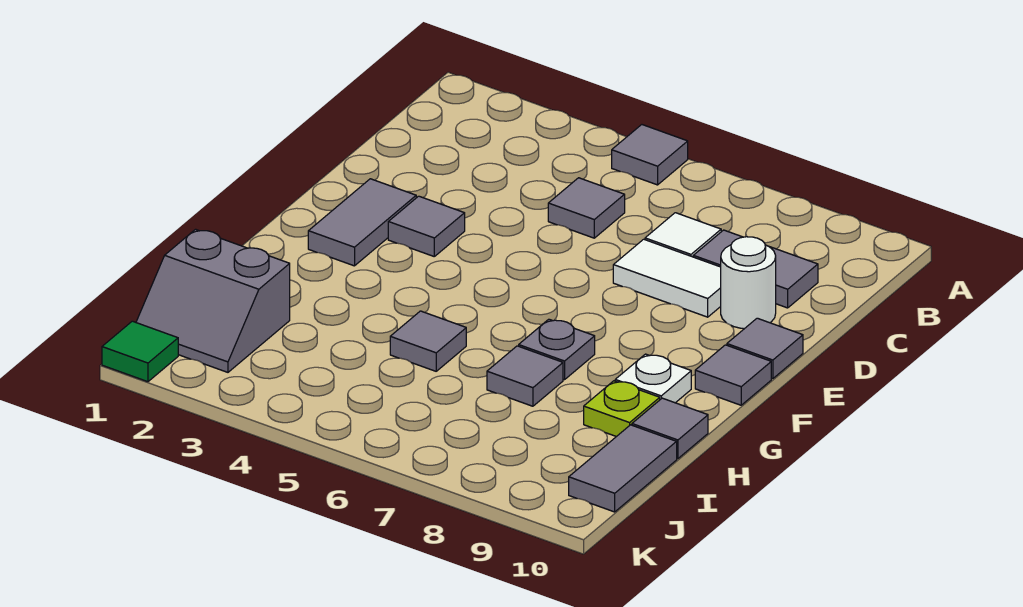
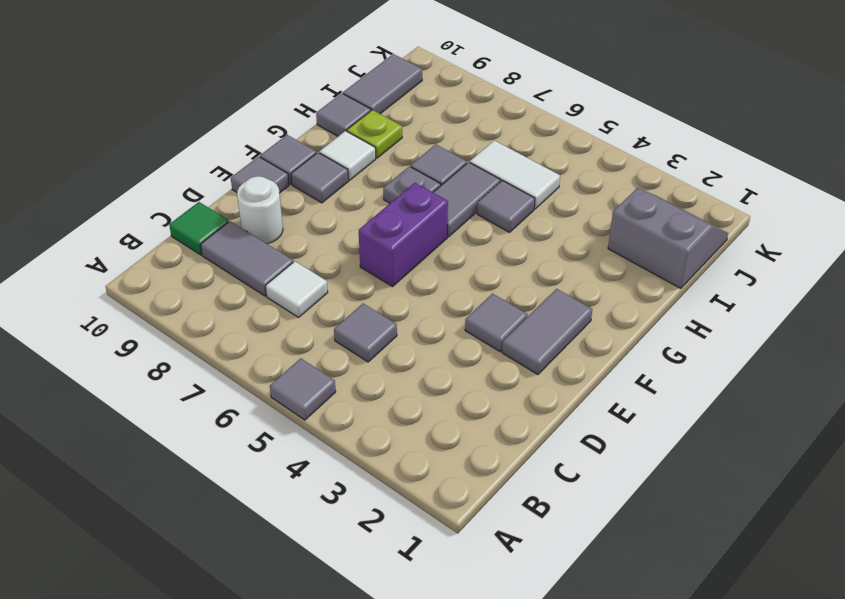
white tile D7:D8 level 1 -> white tile I5:I6 level 1
none -> purple brick E6:F6 level 1
none -> grey tile F9 level 1
none -> grey tile G6:H6 level 1
white plate G9 level 1 -> white tile G9 level 1
green tile K1 level 1 -> green tile C10 level 1

